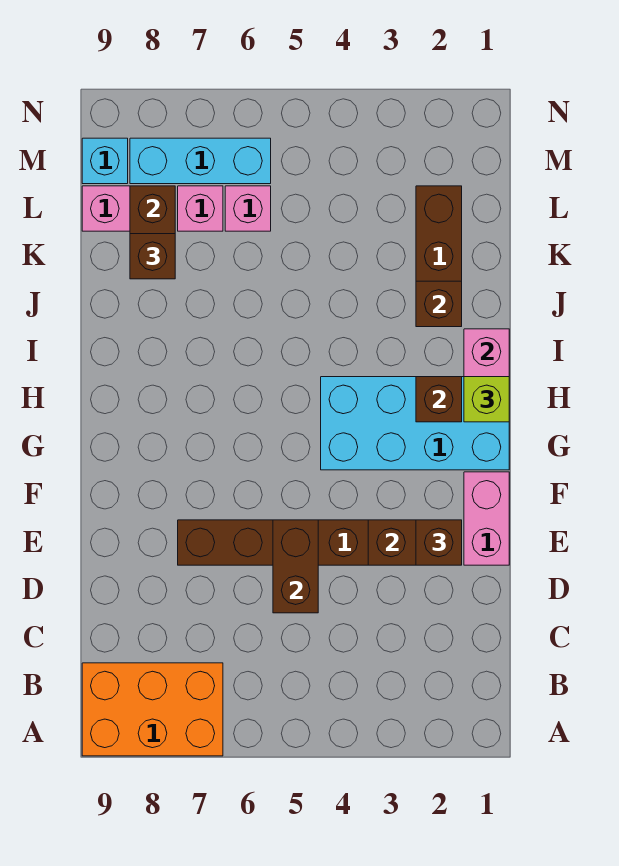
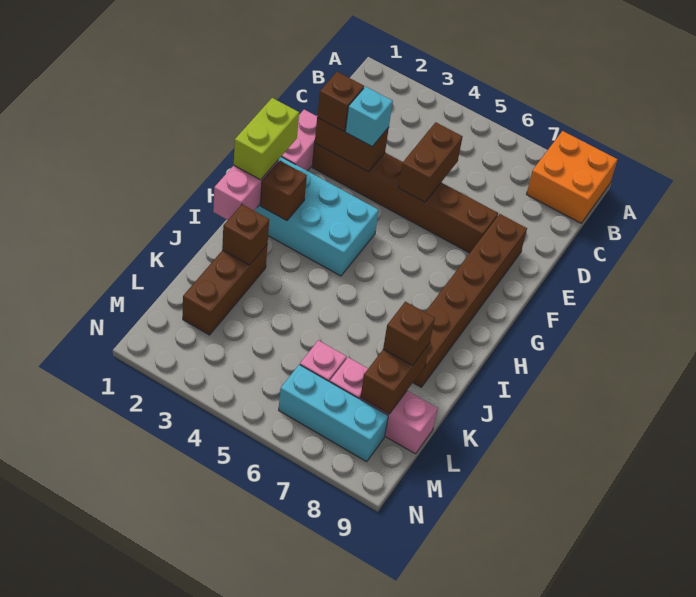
orange brick A7:B9 level 1 -> orange brick A8:B9 level 1
none -> brown brick E8:J8 level 1
lime brick H1 level 3 -> lime brick G1:H1 level 3
cyan brick M9 level 1 -> cyan brick E3 level 3

